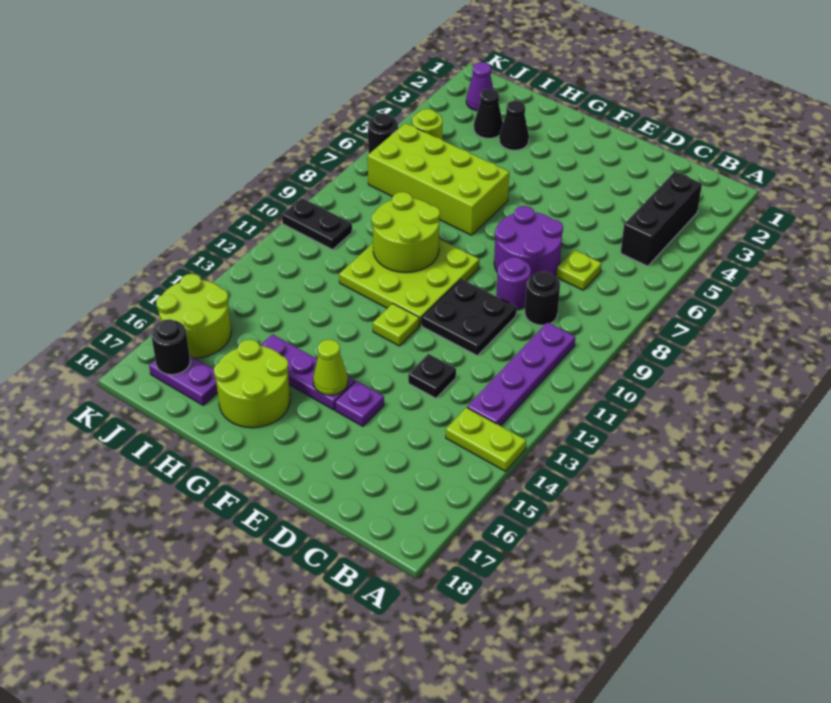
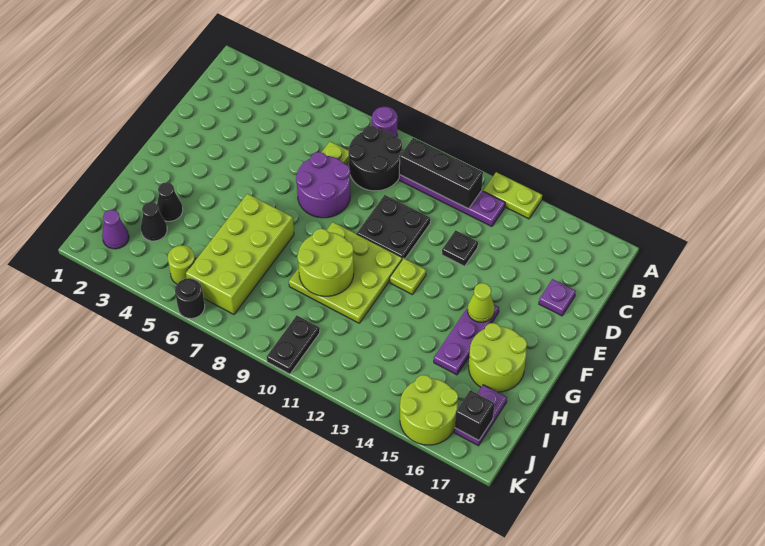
lime plate A14:B14 level 1 -> lime plate A13:A14 level 1
black brick B3:B5 level 1 -> black brick B10:B12 level 2
black round brick C9 level 1 -> black round brick B8:C9 level 1
purple round brick D9 level 1 -> purple round brick A8 level 1
purple plate E15 level 1 -> purple plate D17 level 1
black round brick J17 level 2 -> black brick J17 level 2

